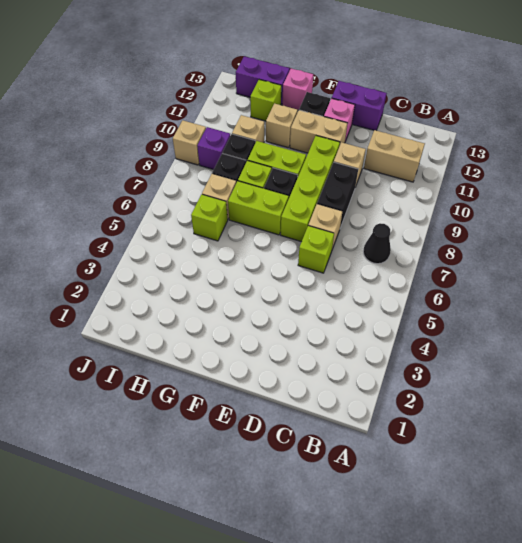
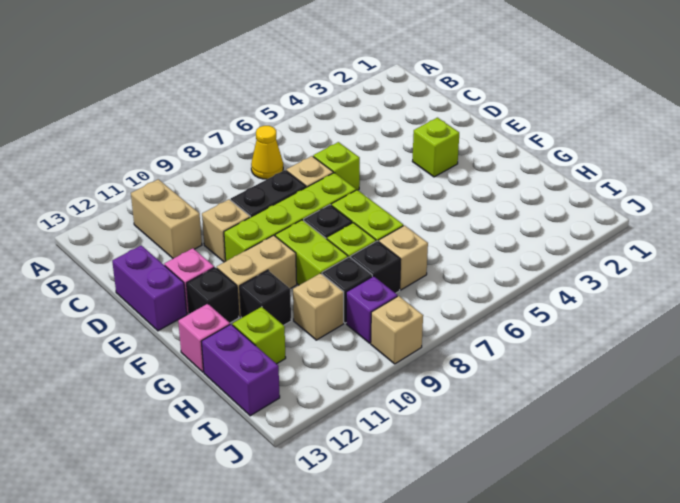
black cone B7 level 1 -> yellow cone B7 level 1
tan brick E11:F11 level 1 -> tan brick F10:F11 level 1
tan brick G11 level 1 -> black brick G11 level 1
lime brick H6 level 1 -> lime brick E3 level 1

